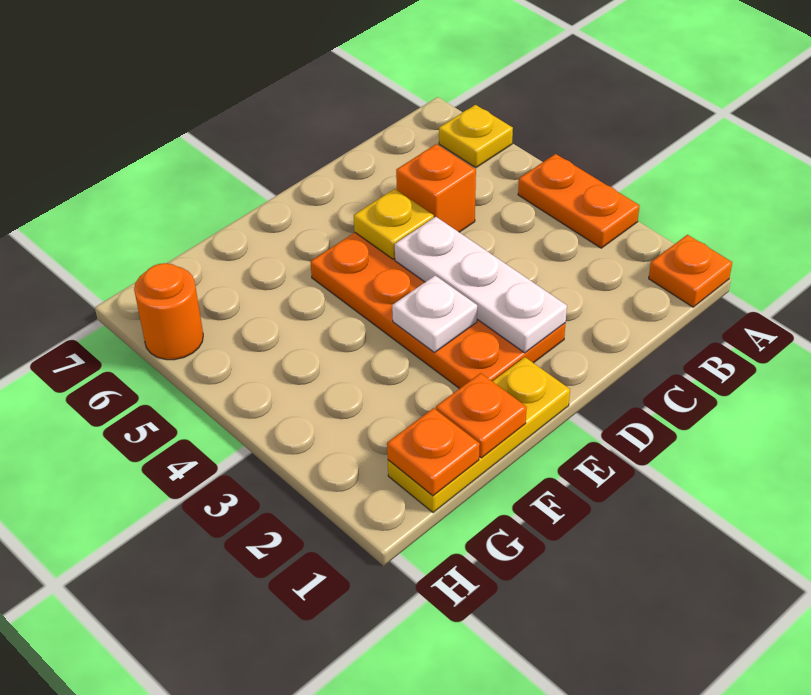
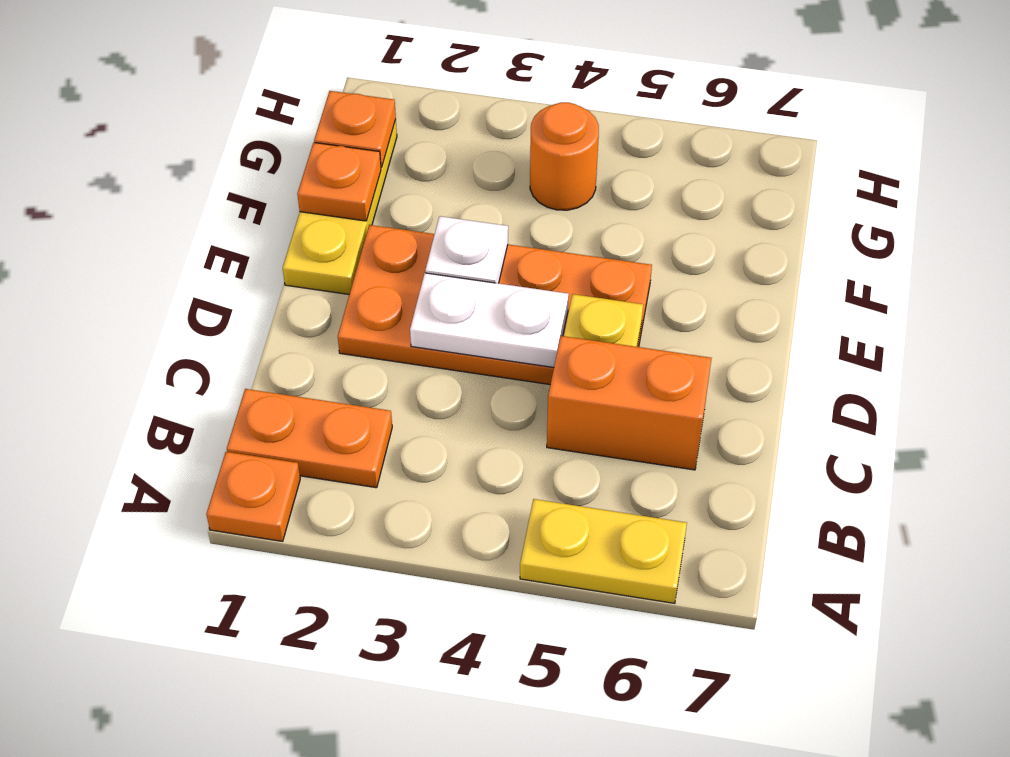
orange plate A3:A4 level 1 -> orange plate B1:B2 level 1
yellow plate A6 level 1 -> yellow plate A5:A6 level 1
orange brick C5 level 1 -> orange brick C5:C6 level 1
white plate D2:D4 level 2 -> white plate D3:D4 level 2
orange round brick H6 level 1 -> orange round brick G4 level 1

